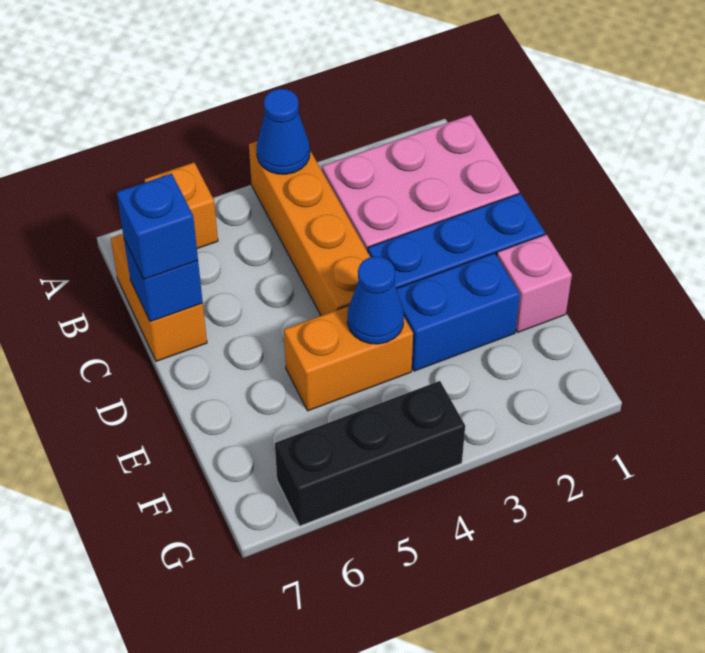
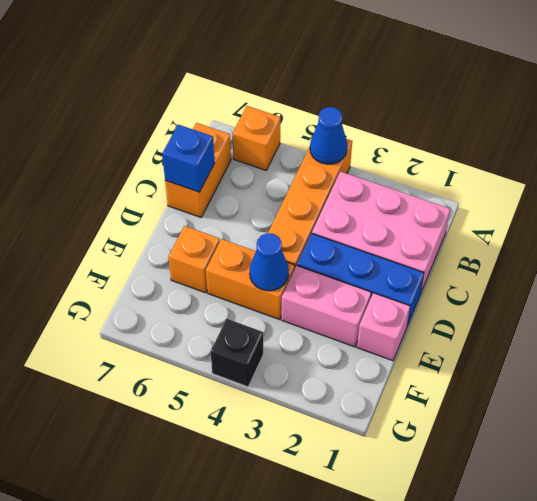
blue brick C7 level 3 -> none
blue brick E2:E3 level 1 -> pink brick E2:E3 level 1
none -> orange brick E6 level 1
black brick G4:G6 level 1 -> black brick G4 level 1

